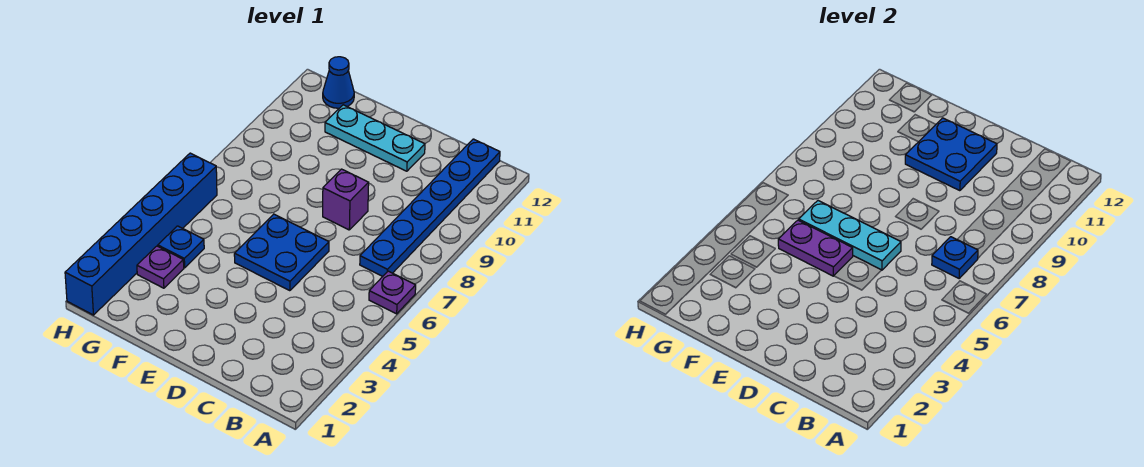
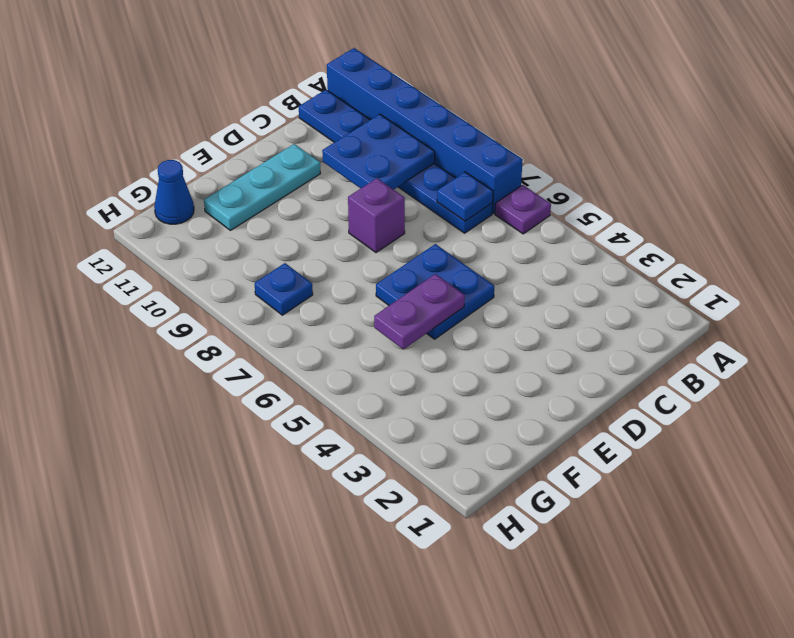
cyan plate D6:F6 level 2 -> none
blue plate D10:E11 level 2 -> blue plate B9:C10 level 2
purple plate G3 level 1 -> none
blue plate G4 level 1 -> blue plate G8 level 1
blue brick H1:H6 level 1 -> blue brick A7:A12 level 1

